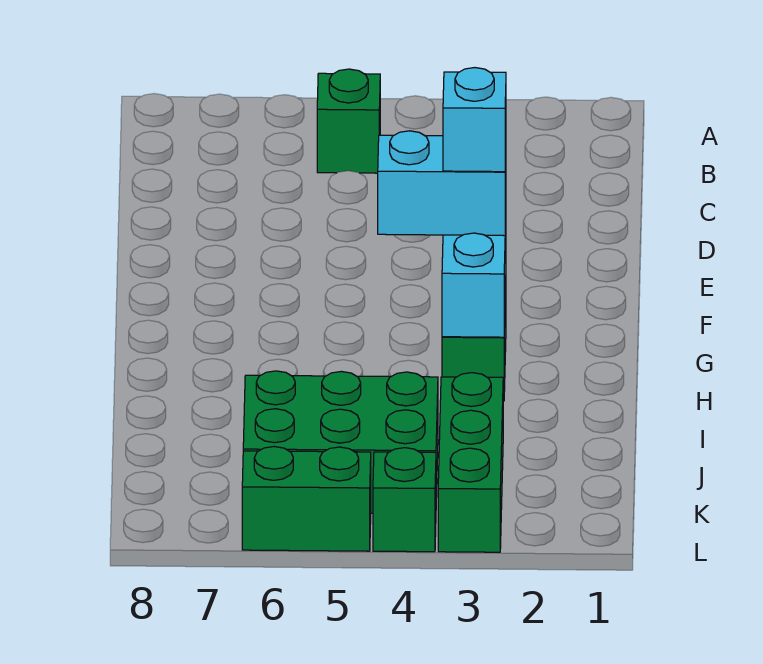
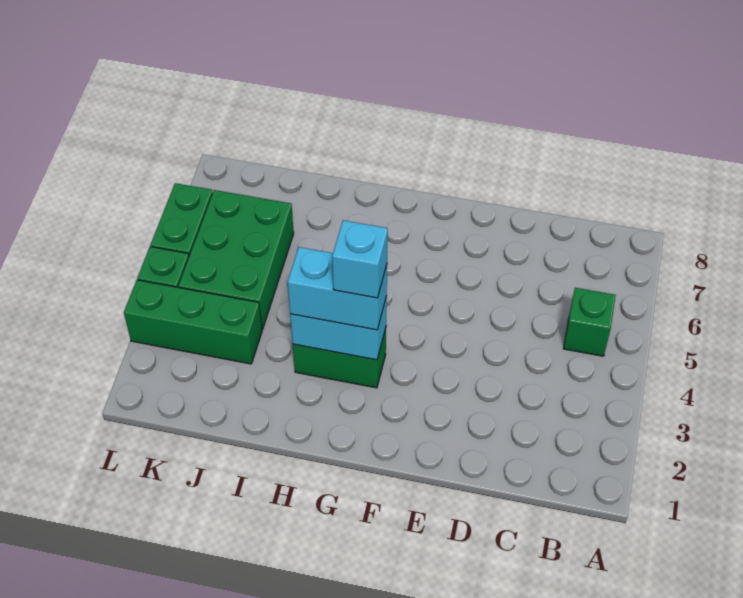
cyan brick G3:G4 level 3 -> cyan brick G3:H3 level 3

